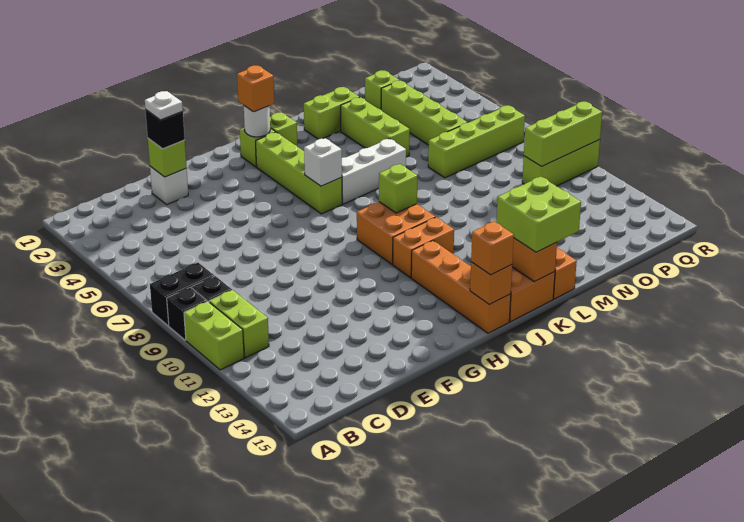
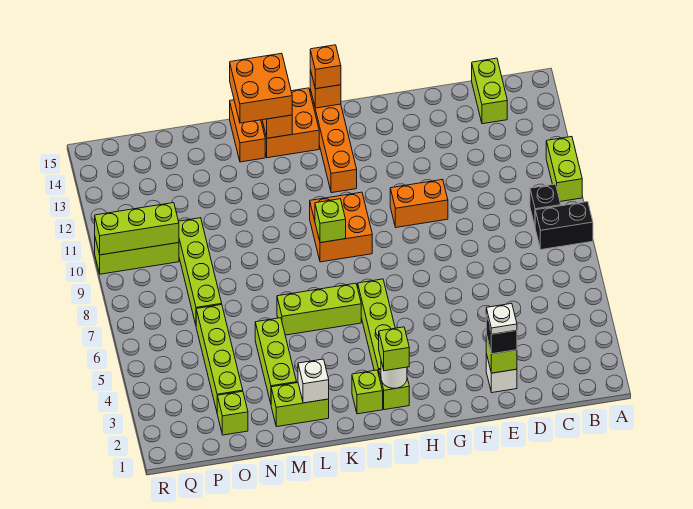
black brick A9 level 1 -> none
lime brick B10:B11 level 1 -> lime brick C14:C15 level 1
orange brick I2 level 3 -> lime brick I2 level 3
white brick I6 level 2 -> white brick L2 level 2
orange brick I11:J11 level 1 -> orange brick F10:G10 level 1
white brick J6:L6 level 1 -> lime brick J6:L6 level 1
lime brick K14:L15 level 3 -> orange brick K14:L15 level 3
lime brick N7:Q7 level 1 -> lime brick O7:O10 level 1

